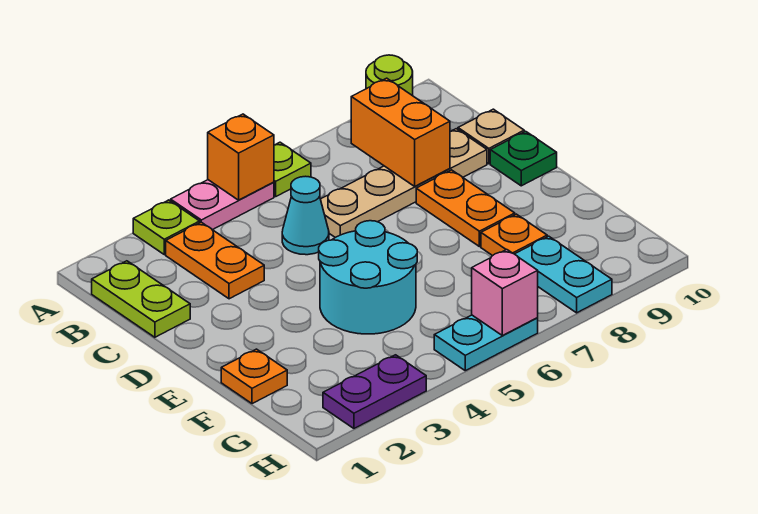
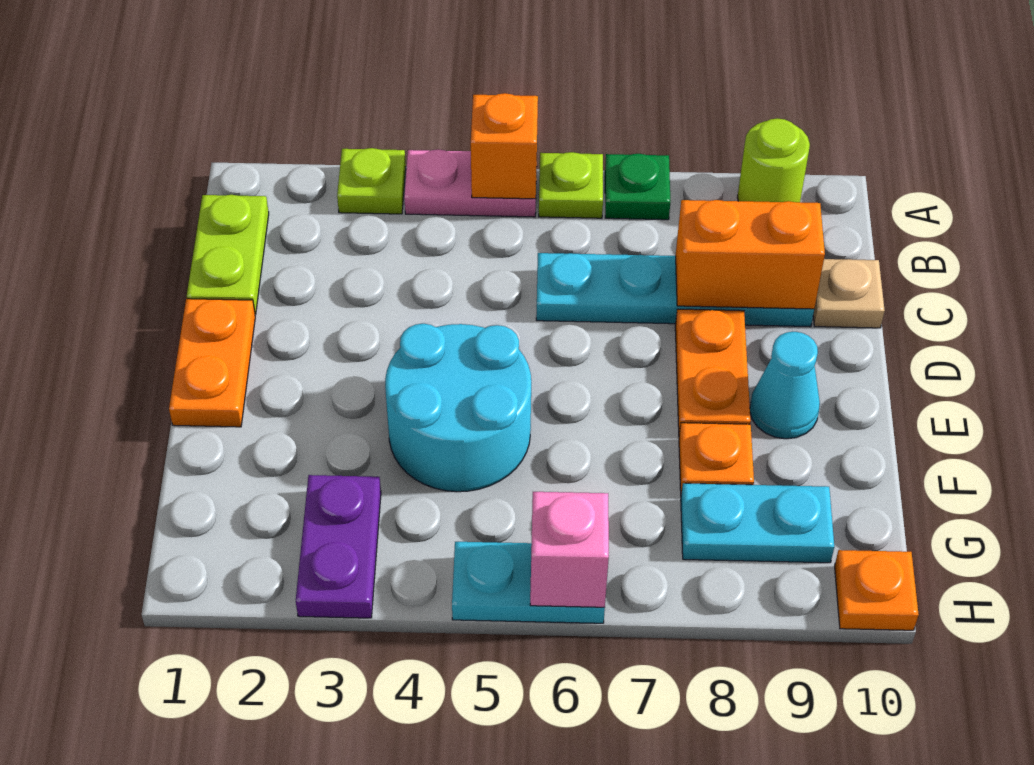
orange plate B3:C3 level 1 -> orange plate D1:E1 level 1
orange brick B8:C8 level 2 -> orange brick C8:C9 level 2
cyan cone C5 level 1 -> cyan cone E9 level 1
tan plate C6:C9 level 1 -> cyan plate C6:C9 level 1
green plate D10 level 1 -> green plate A7 level 1
orange plate F1 level 1 -> orange plate H10 level 1
cyan plate G8:H8 level 1 -> cyan plate G8:G9 level 1
purple plate H2:H3 level 1 -> purple plate G3:H3 level 1

